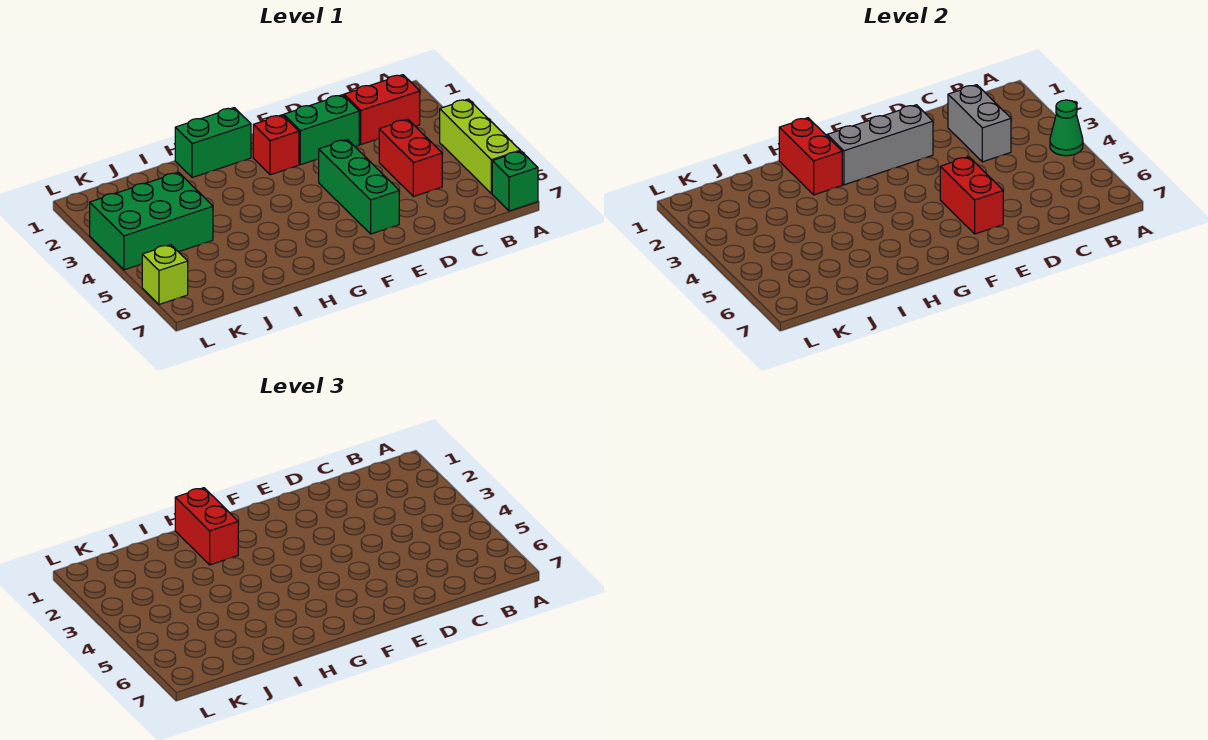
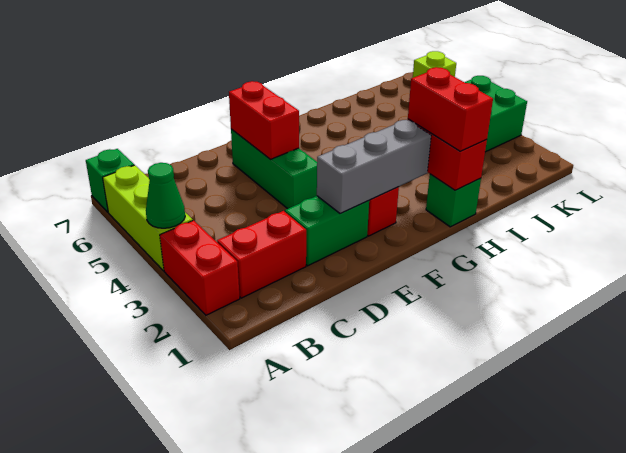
grey brick C2:C3 level 2 -> none
red brick C4:C5 level 1 -> red brick A2:A3 level 1
green brick G1:H1 level 1 -> green brick H1 level 1

